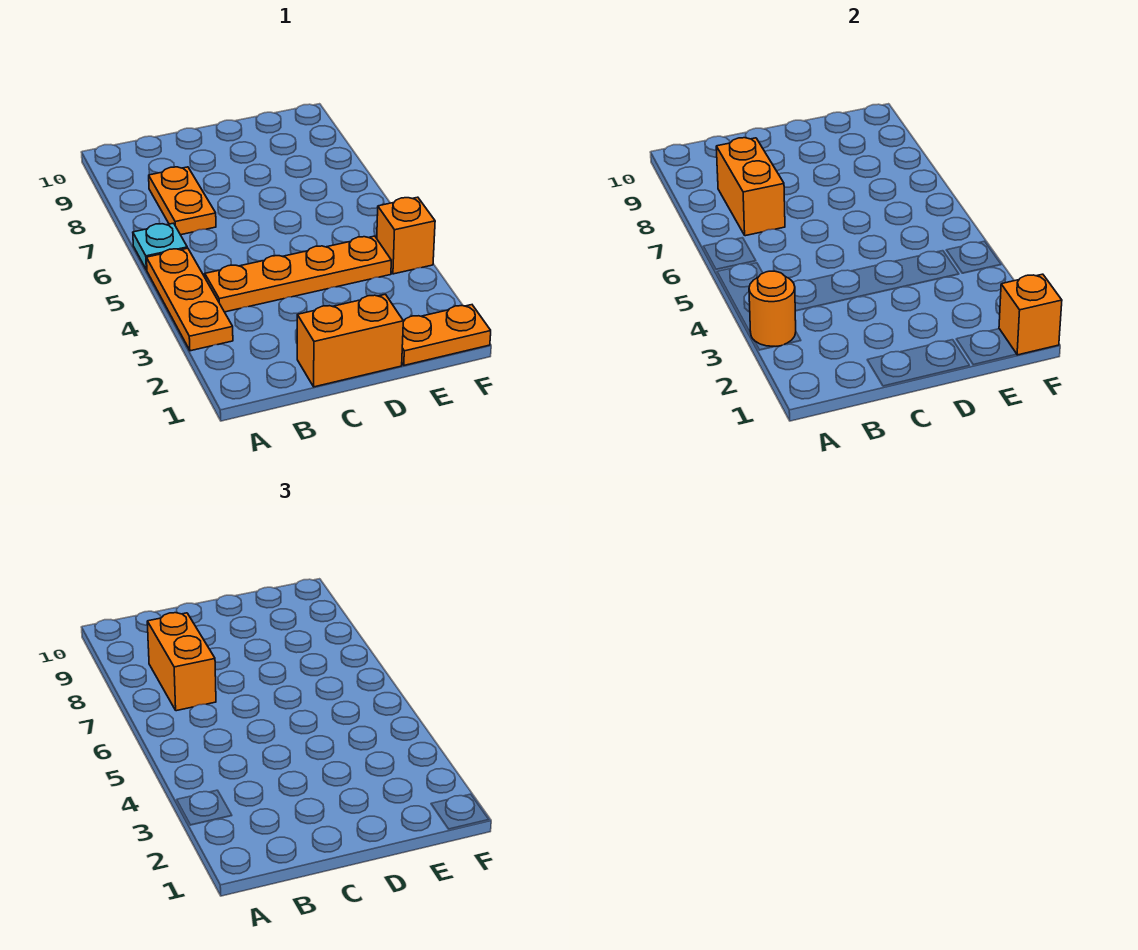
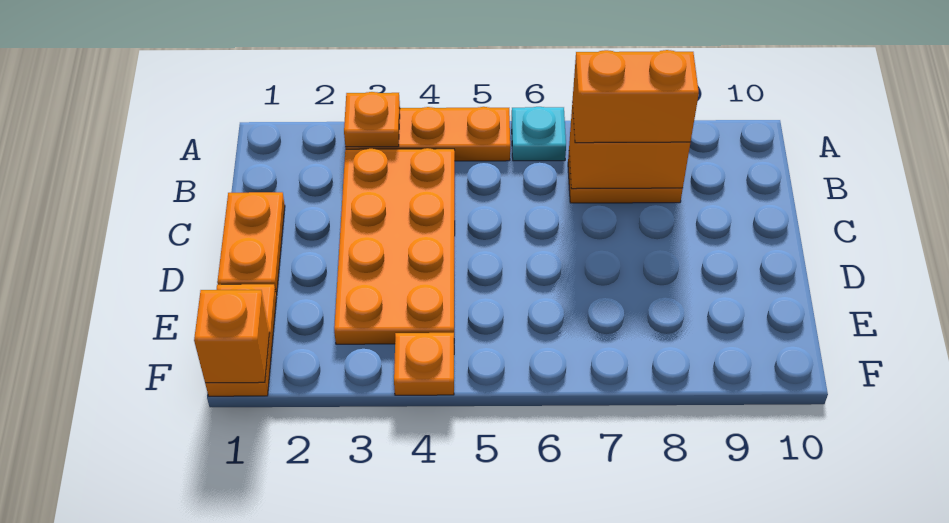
orange round brick A3 level 2 -> orange plate A3 level 2
orange plate B4:E4 level 1 -> orange plate B3:E4 level 1
orange brick C1:D1 level 1 -> orange plate C1:D1 level 1
orange brick F4 level 1 -> orange plate F4 level 1

